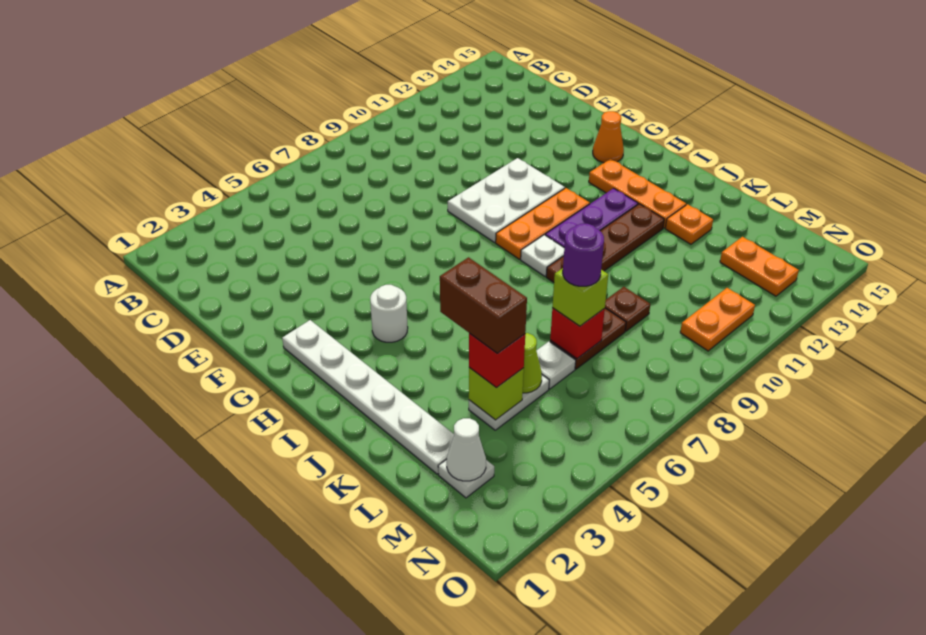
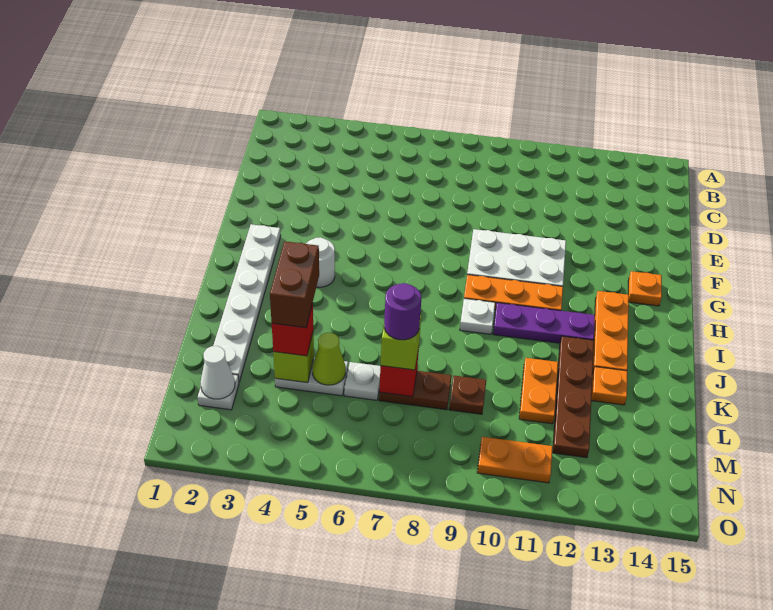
orange cone G14 level 1 -> orange plate G14 level 1
brown plate J9:J12 level 1 -> brown plate J12:M12 level 1
orange plate M13:N13 level 1 -> orange plate K11:L11 level 1

